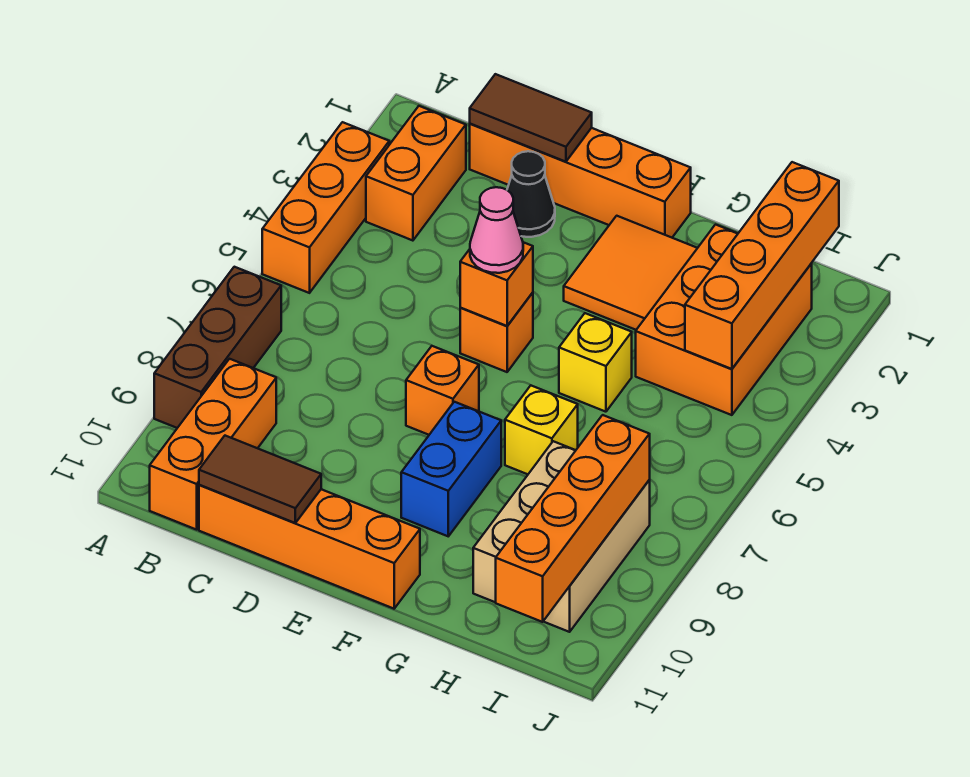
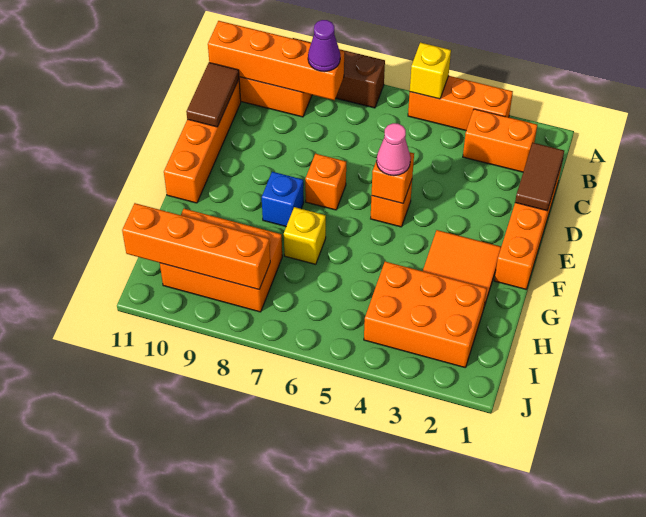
none -> purple cone B8 level 3
black cone D2 level 1 -> none
blue brick F8:F9 level 1 -> blue brick F8 level 1
yellow brick G5 level 1 -> yellow brick A5 level 2
tan brick H8:I10 level 1 -> orange brick H8:I10 level 1
orange brick I1:I4 level 2 -> orange brick B8:B11 level 2

